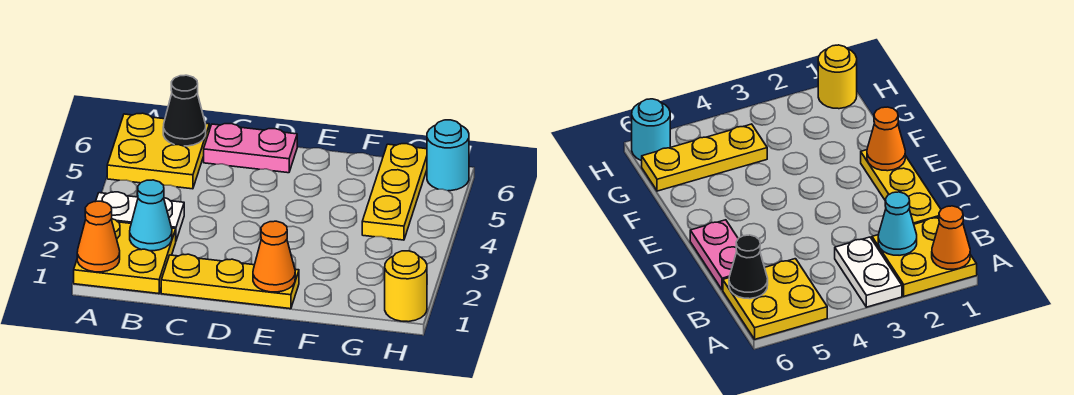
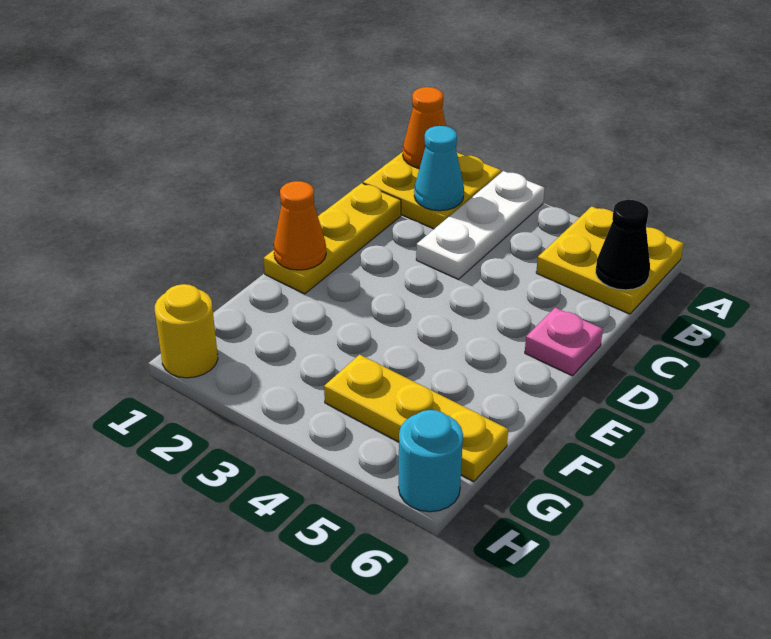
white plate A3:B3 level 1 -> white plate A3:C3 level 1
pink plate C6:D6 level 1 -> pink plate D6 level 1

